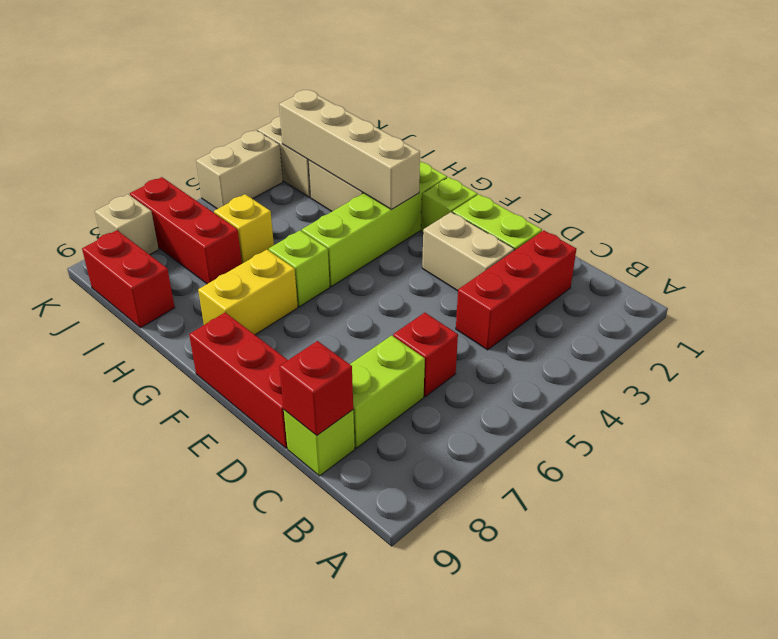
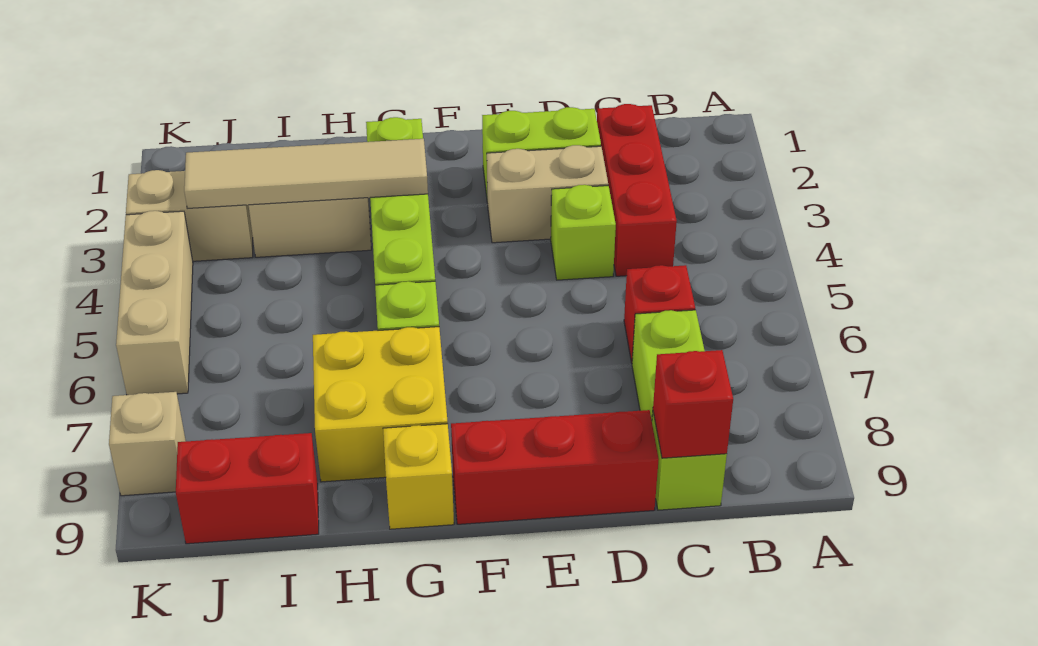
lime brick F2 level 1 -> lime brick D4 level 1
tan brick G3:J3 level 2 -> tan tile G3:J3 level 2
yellow brick G7:G8 level 1 -> yellow brick G7:H8 level 1
yellow brick I6 level 1 -> yellow brick G9 level 1
red brick I7:K7 level 1 -> none
tan brick K4:K5 level 1 -> tan brick K4:K6 level 1

